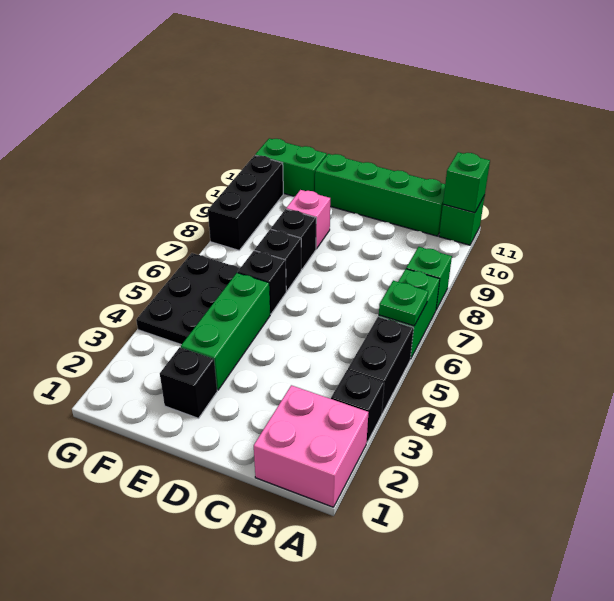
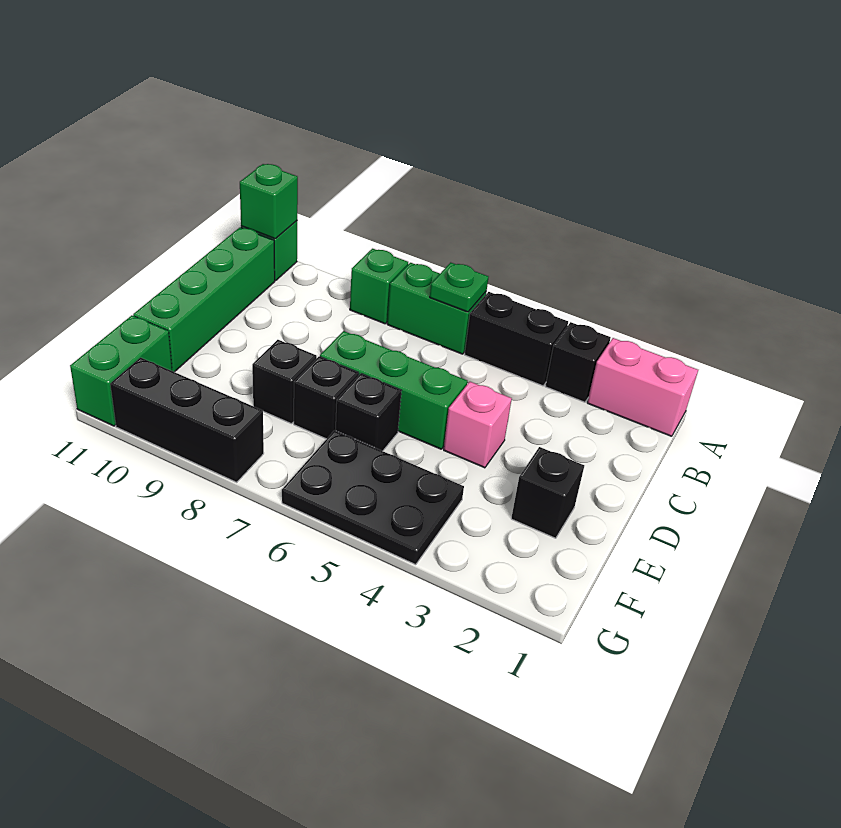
pink brick A1:B2 level 1 -> pink brick A1:A2 level 1
green brick E3:E5 level 1 -> green brick D5:D7 level 1
pink brick E9 level 1 -> pink brick D4 level 1

